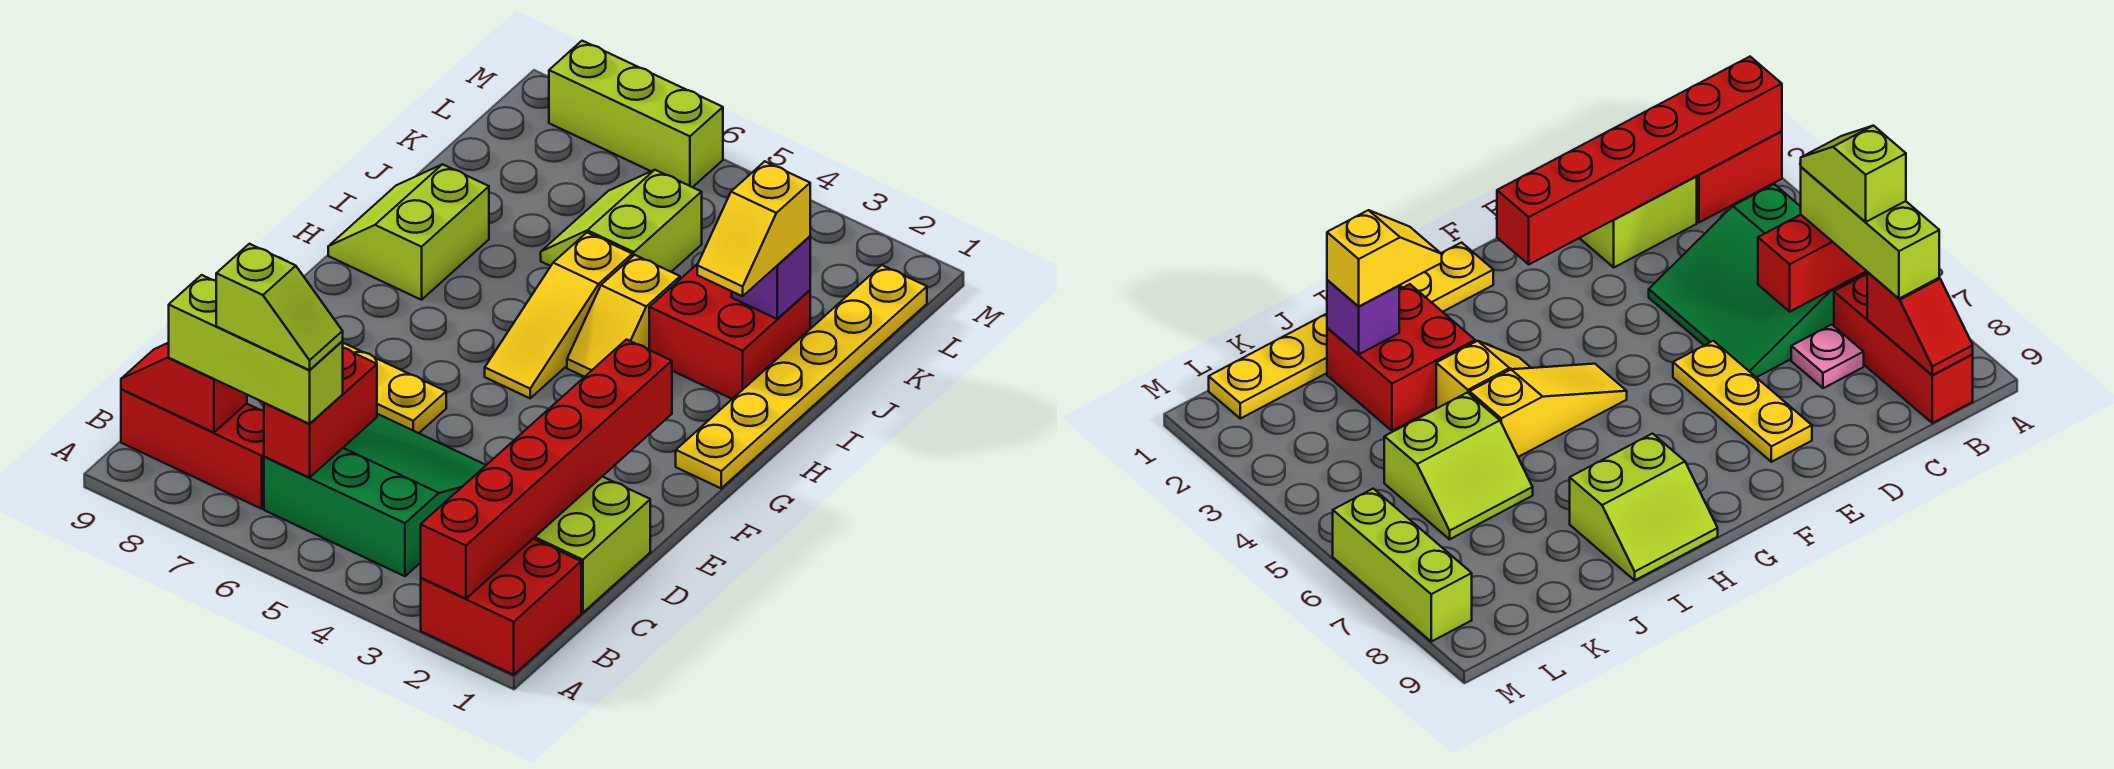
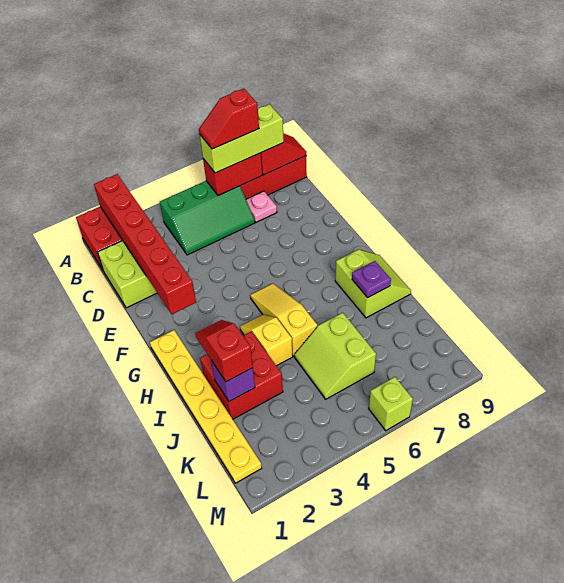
green slope B4:D6 level 1 top B -> green slope B4:C6 level 1 top B
red brick B6:C6 level 2 -> red brick B6:B7 level 2
lime slope B6:B7 level 4 top 7 -> red slope B6:B7 level 4 top 7
yellow plate E6:E8 level 1 -> none
yellow slope I2:J2 level 3 top J -> red slope I2:J2 level 3 top J
none -> purple plate I8 level 2
lime slope J5:K6 level 1 top 5 -> lime slope J5:K6 level 1 top 6
lime brick M6:M8 level 1 -> lime brick M6 level 1

